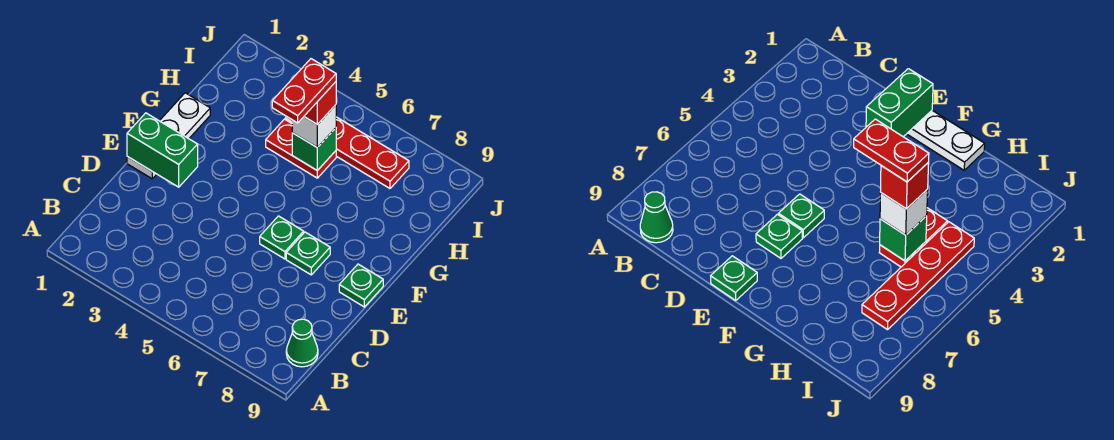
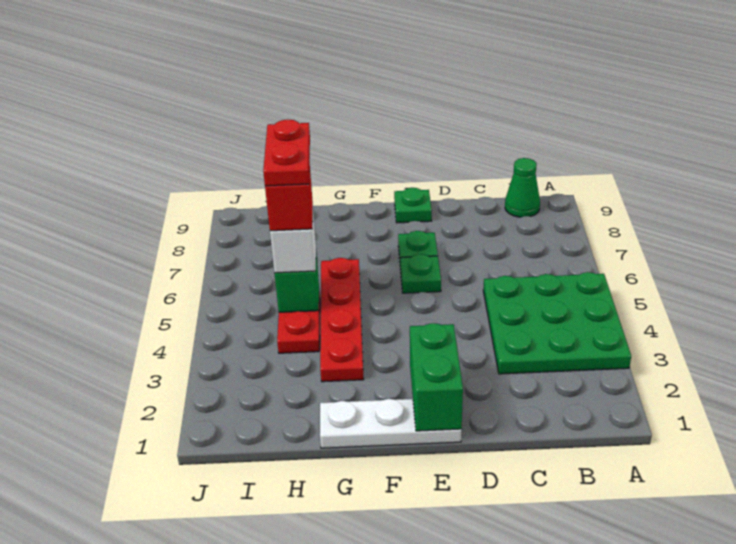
none -> green plate A3:C5 level 1
red plate G5:H5 level 5 -> red plate H5:H6 level 5
red plate I4:I7 level 1 -> red plate G3:G6 level 1

